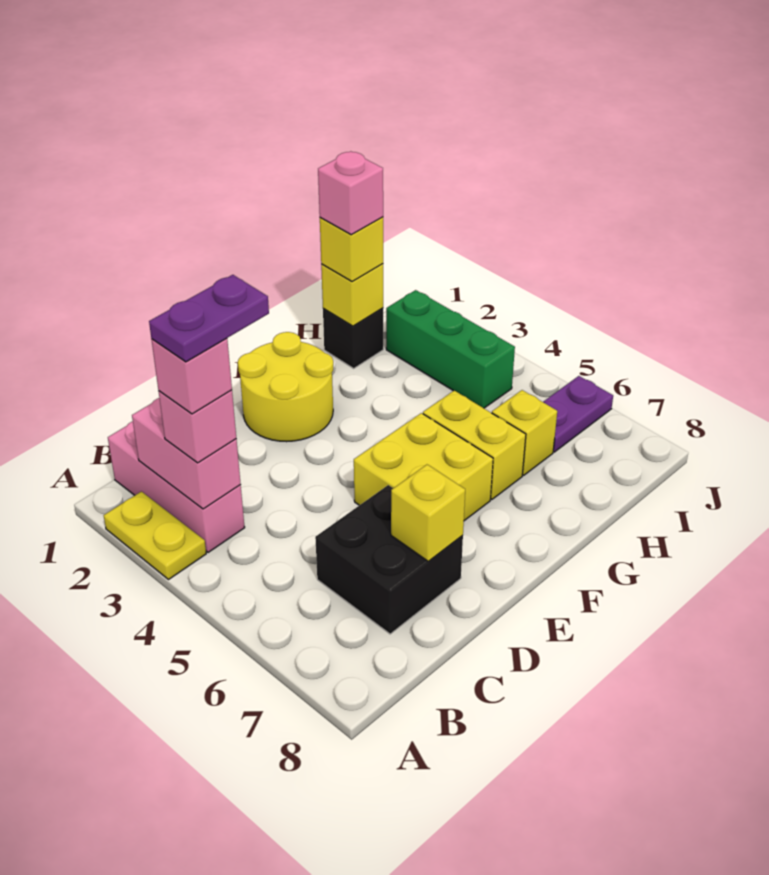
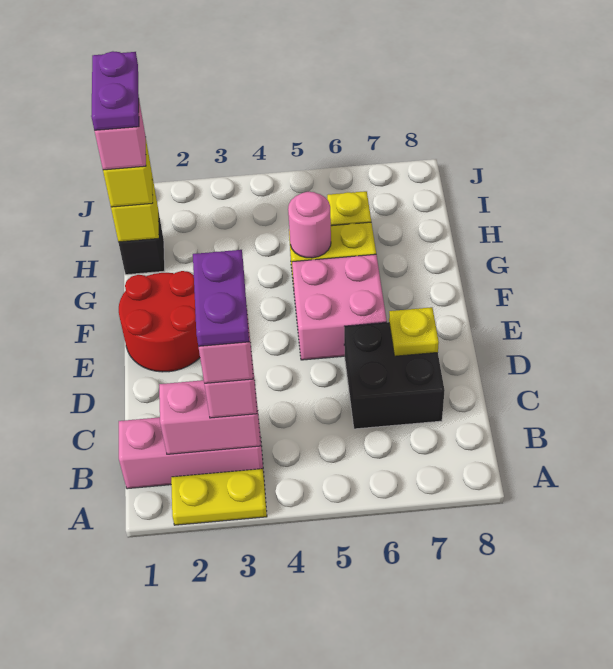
yellow brick D7 level 2 -> yellow plate D7 level 2
yellow round brick E1:F2 level 1 -> red round brick E1:F2 level 1
yellow brick E5:F6 level 1 -> pink brick E5:F6 level 1
none -> pink round brick G5 level 2
green brick I2:I4 level 1 -> none
purple plate I6:J6 level 1 -> purple plate H1:I1 level 5

